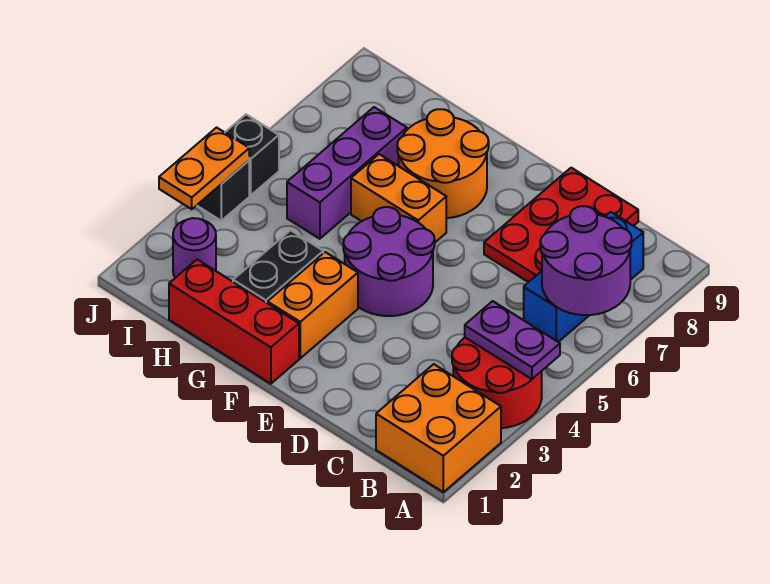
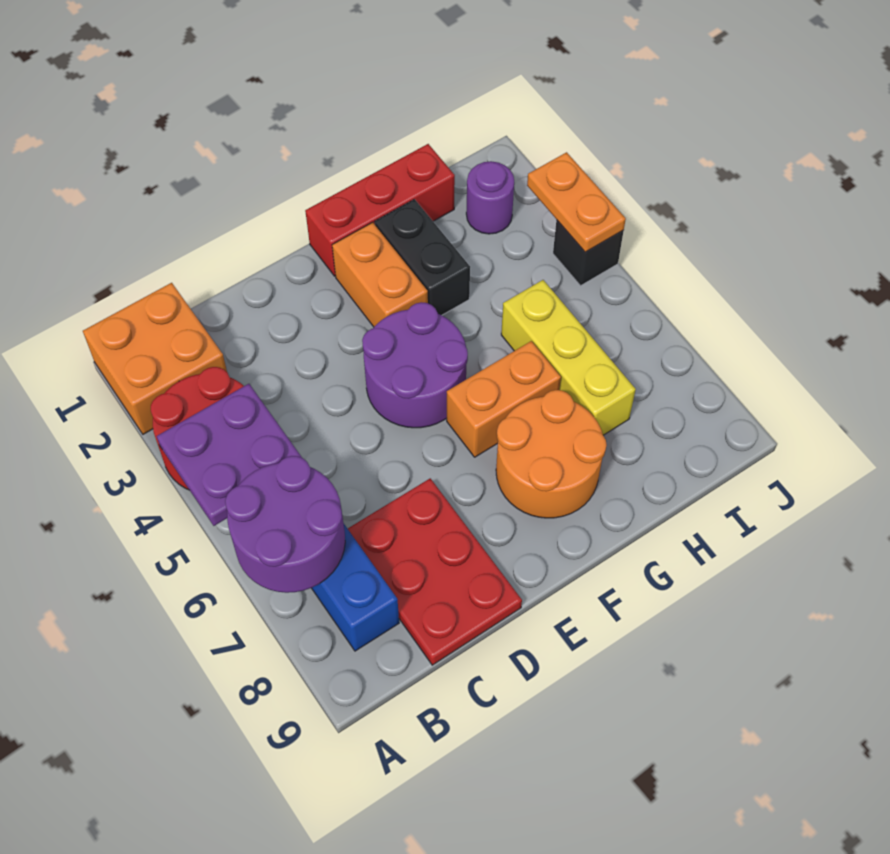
purple plate A4:B4 level 2 -> purple plate A4:B5 level 2
purple brick H5:H7 level 1 -> yellow brick H5:H7 level 1
black brick J5 level 1 -> none

